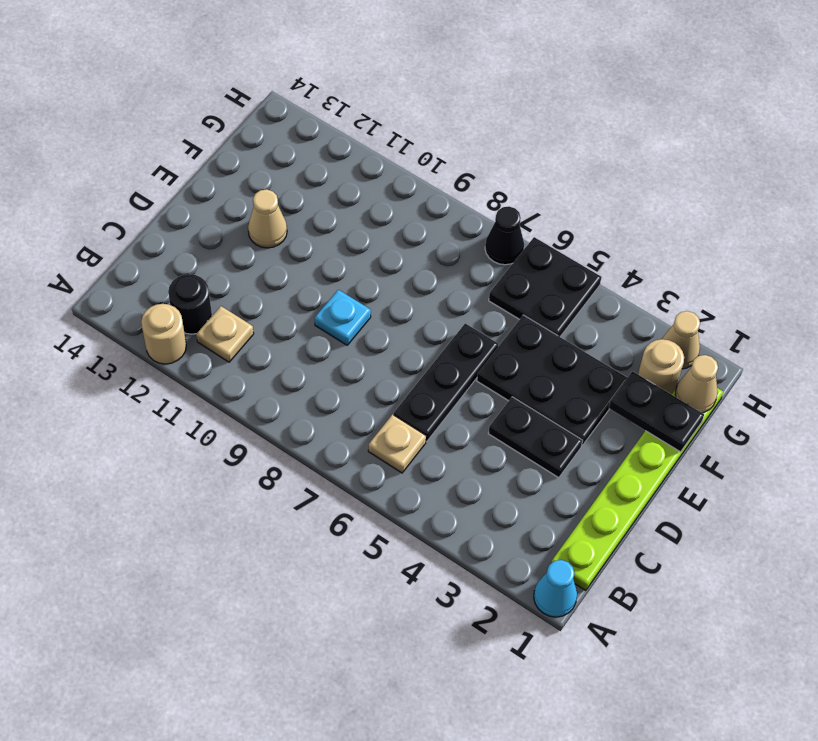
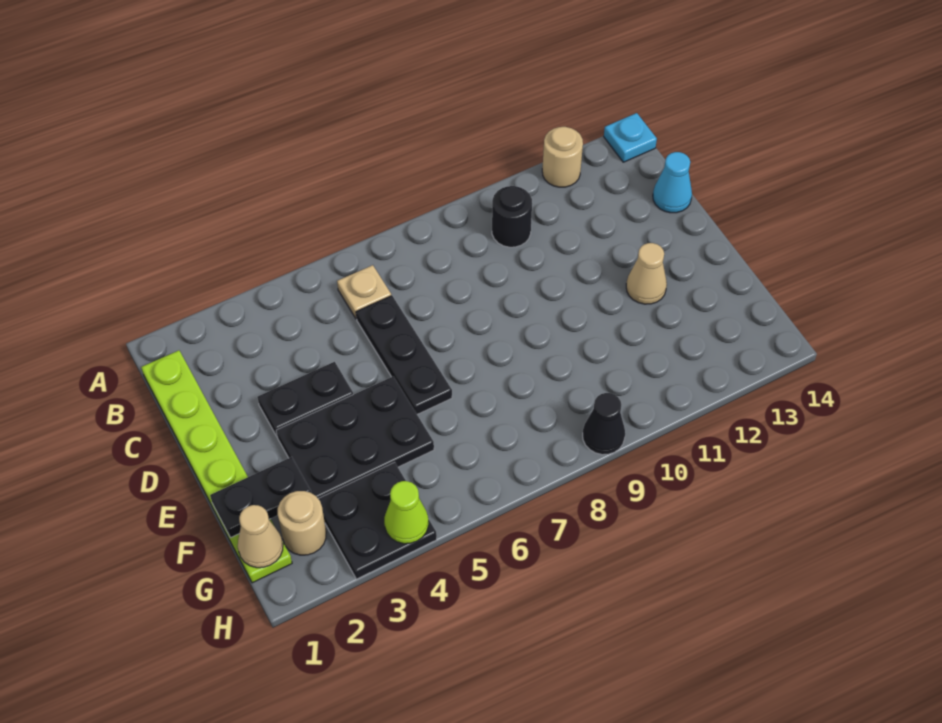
cyan cone A1 level 1 -> cyan cone C14 level 1
tan plate B11 level 1 -> none
black round brick B12 level 1 -> black round brick B10 level 1
cyan plate D9 level 1 -> cyan plate A14 level 1
black plate G5:H6 level 1 -> black plate G3:H4 level 1
tan cone H2 level 1 -> none
none -> lime cone H4 level 2
black cone H7 level 1 -> black cone H9 level 1

